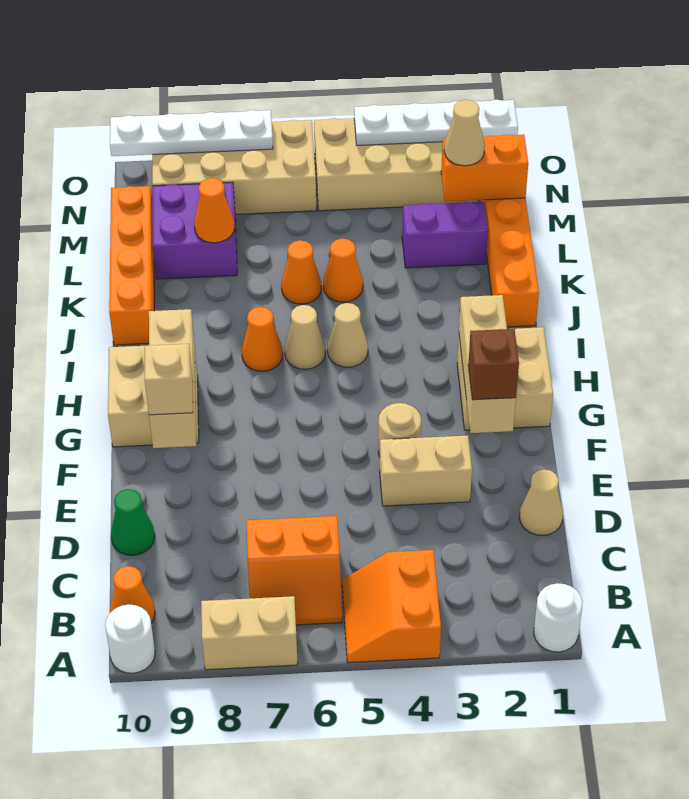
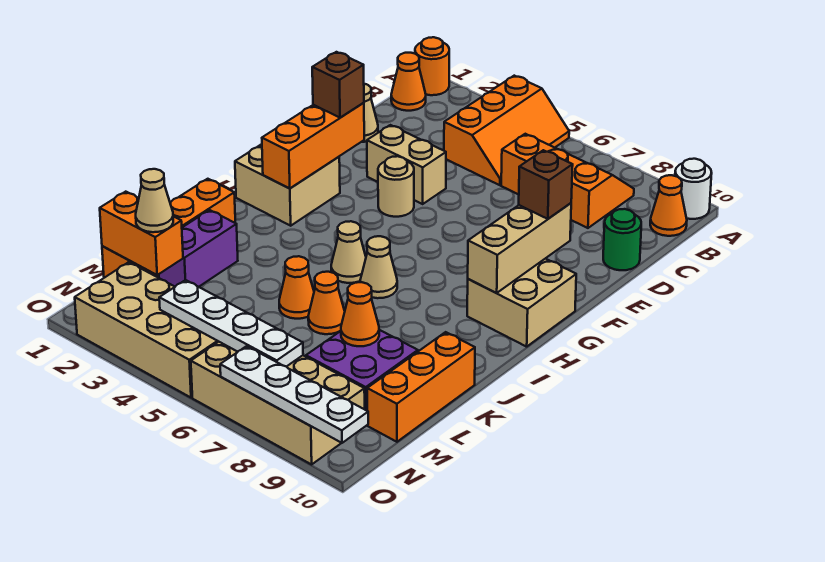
white round brick A1 level 1 -> orange round brick A1 level 1
orange slope A4:B5 level 1 top 4 -> orange slope A4:C5 level 1 top 4
tan brick A7:A8 level 1 -> none
orange slope B6:C7 level 1 top C -> orange slope B6:C8 level 1 top C
green cone D10 level 1 -> green round brick D10 level 1
tan brick F2:H2 level 2 -> orange brick F2:H2 level 2
tan brick F9 level 3 -> brown brick F9 level 3
orange cone I7 level 1 -> orange cone B1 level 1
orange brick J10:M10 level 1 -> orange brick K10:M10 level 1
purple brick L2:L3 level 1 -> purple brick K2:L2 level 1
white plate O1:O4 level 2 -> white plate N4:N7 level 2

